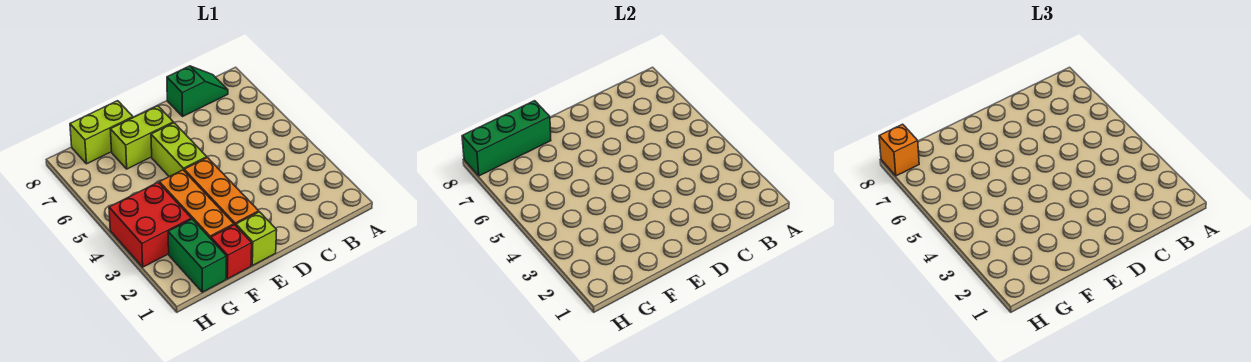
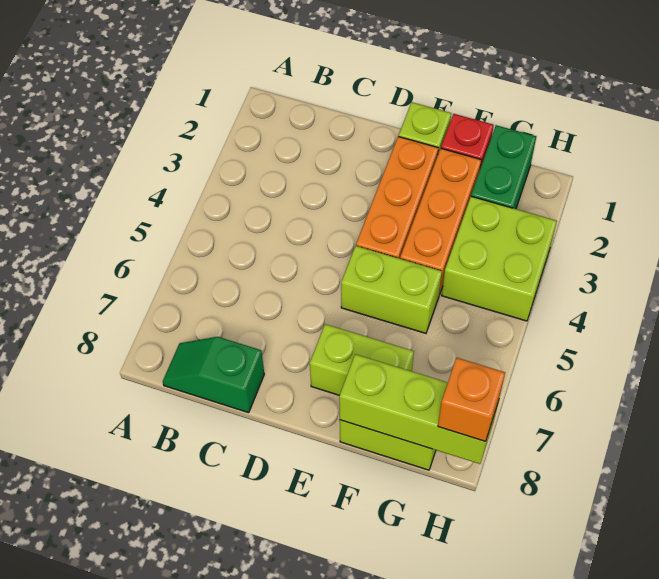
lime brick E5:E6 level 1 -> lime brick E5:F5 level 1
green brick F8:H8 level 2 -> lime brick F8:H8 level 2
red brick G3:H4 level 1 -> lime brick G3:H4 level 1

